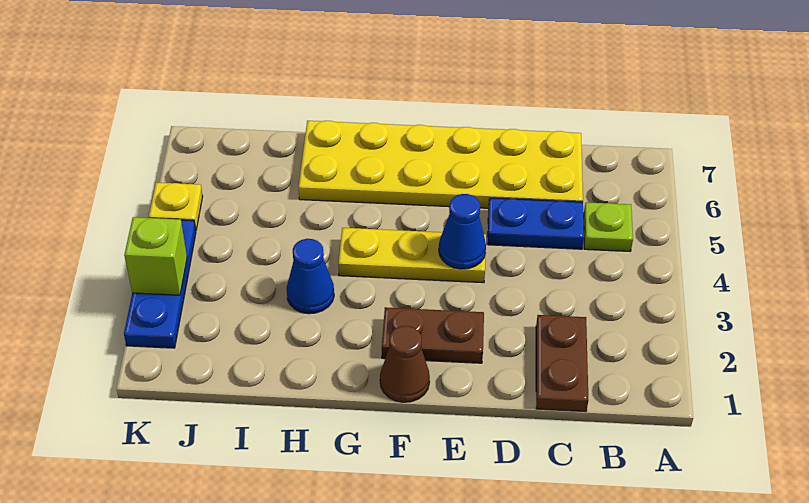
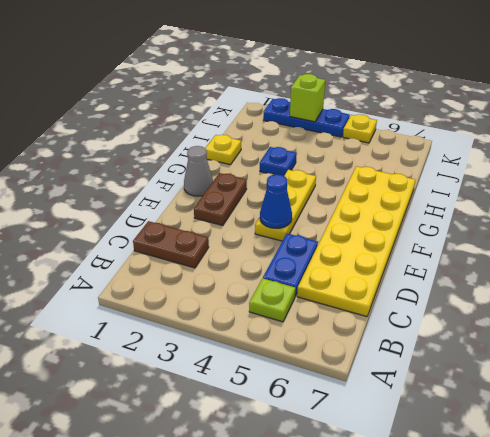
brown cone F1 level 1 -> grey cone F1 level 1
none -> yellow plate H1 level 1
blue cone H3 level 1 -> blue plate H3 level 1

